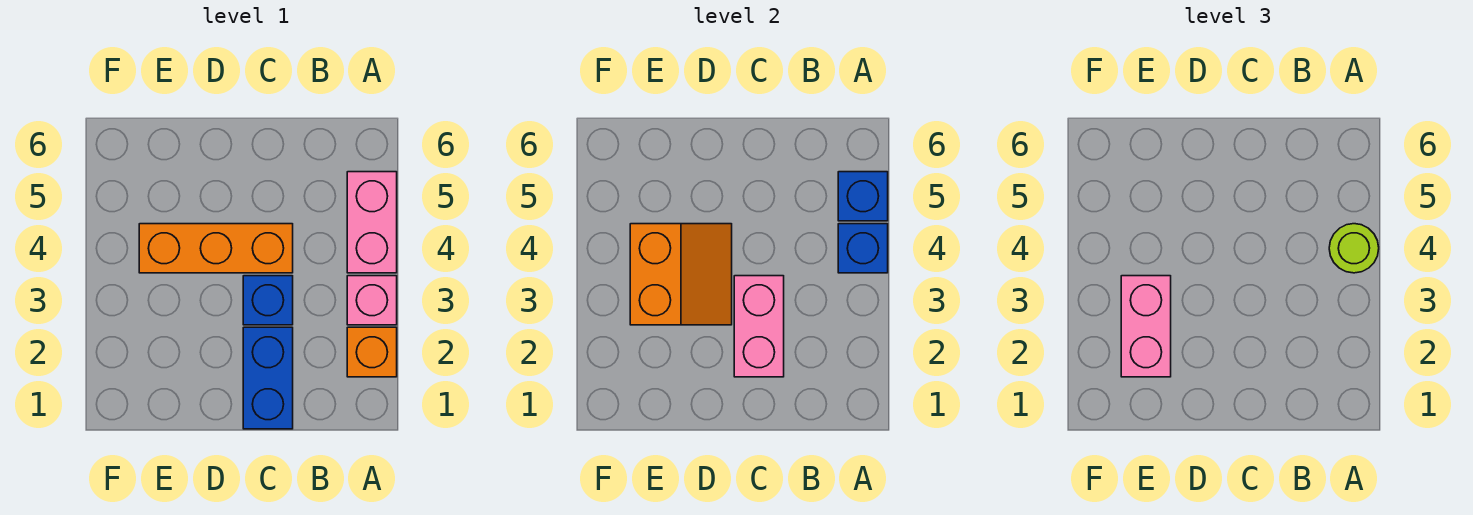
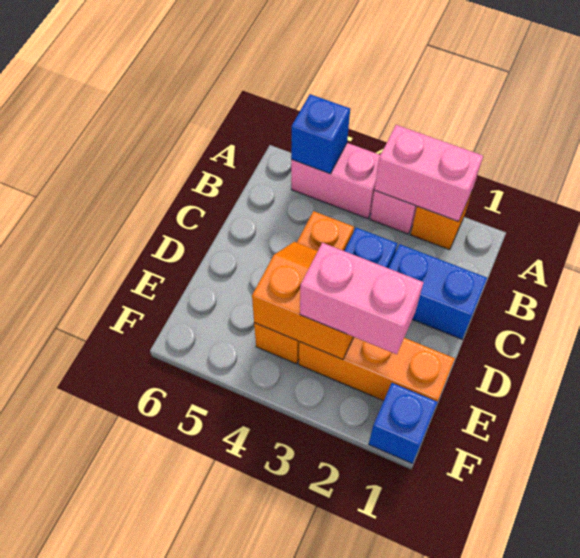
blue brick A4 level 2 -> blue brick F1 level 1
lime round brick A4 level 3 -> none
pink brick C2:C3 level 2 -> pink brick A2:A3 level 2
none -> orange brick E1:E3 level 1

